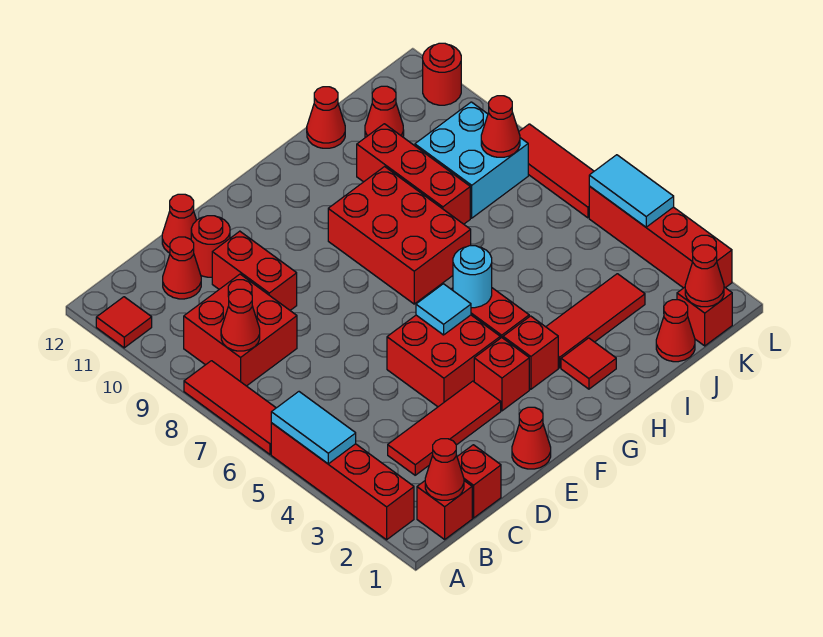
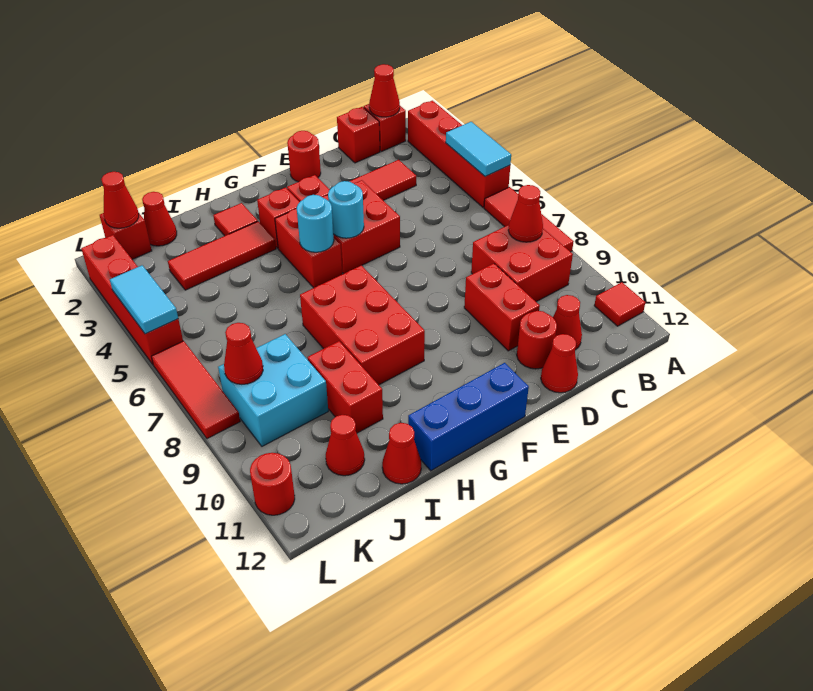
red cone E1 level 1 -> red round brick E1 level 1
cyan tile F5 level 2 -> cyan round brick F5 level 2
none -> blue brick F12:H12 level 1
red brick I8:I10 level 1 -> red brick I9:I10 level 1

